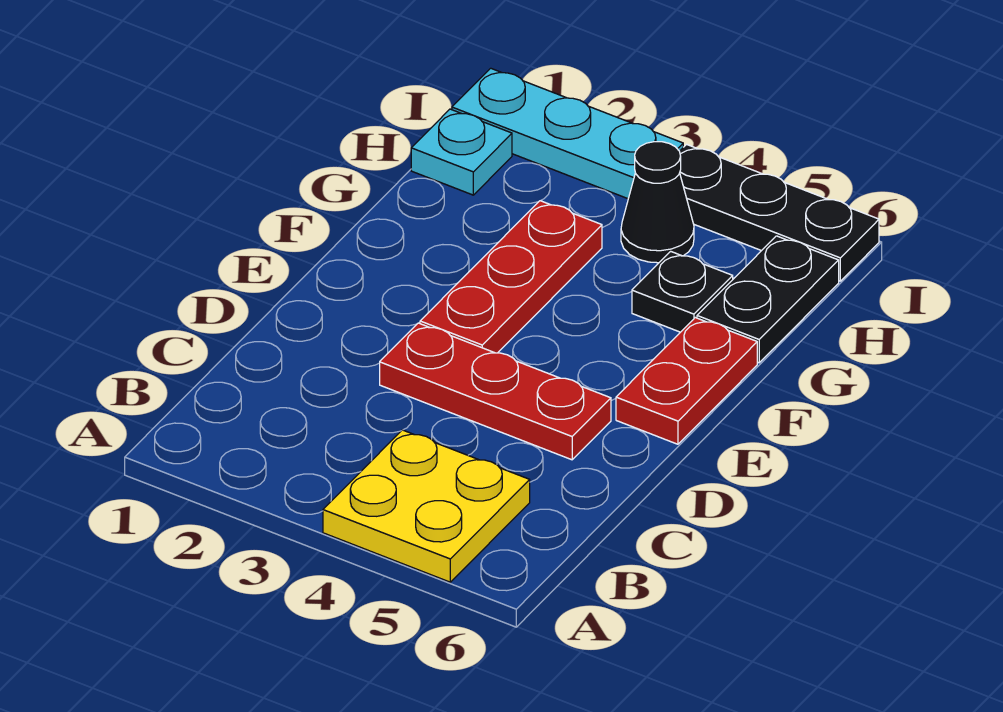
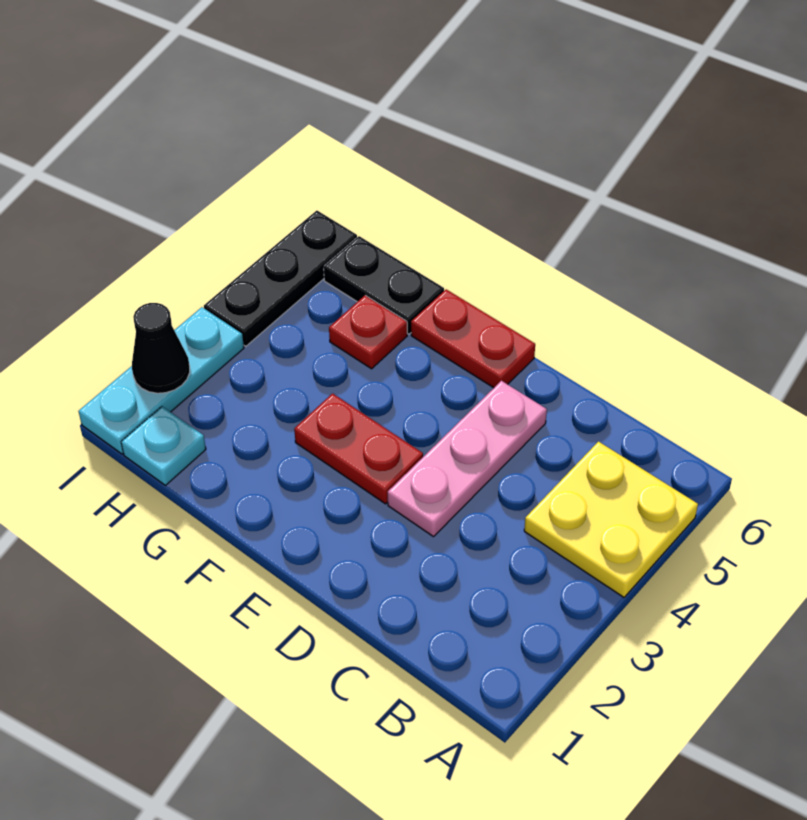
red plate D3:D5 level 1 -> pink plate D3:D5 level 1
red plate E3:G3 level 1 -> red plate E3:F3 level 1
black plate G5 level 1 -> red plate G5 level 1
black cone H4 level 1 -> black cone I2 level 2

